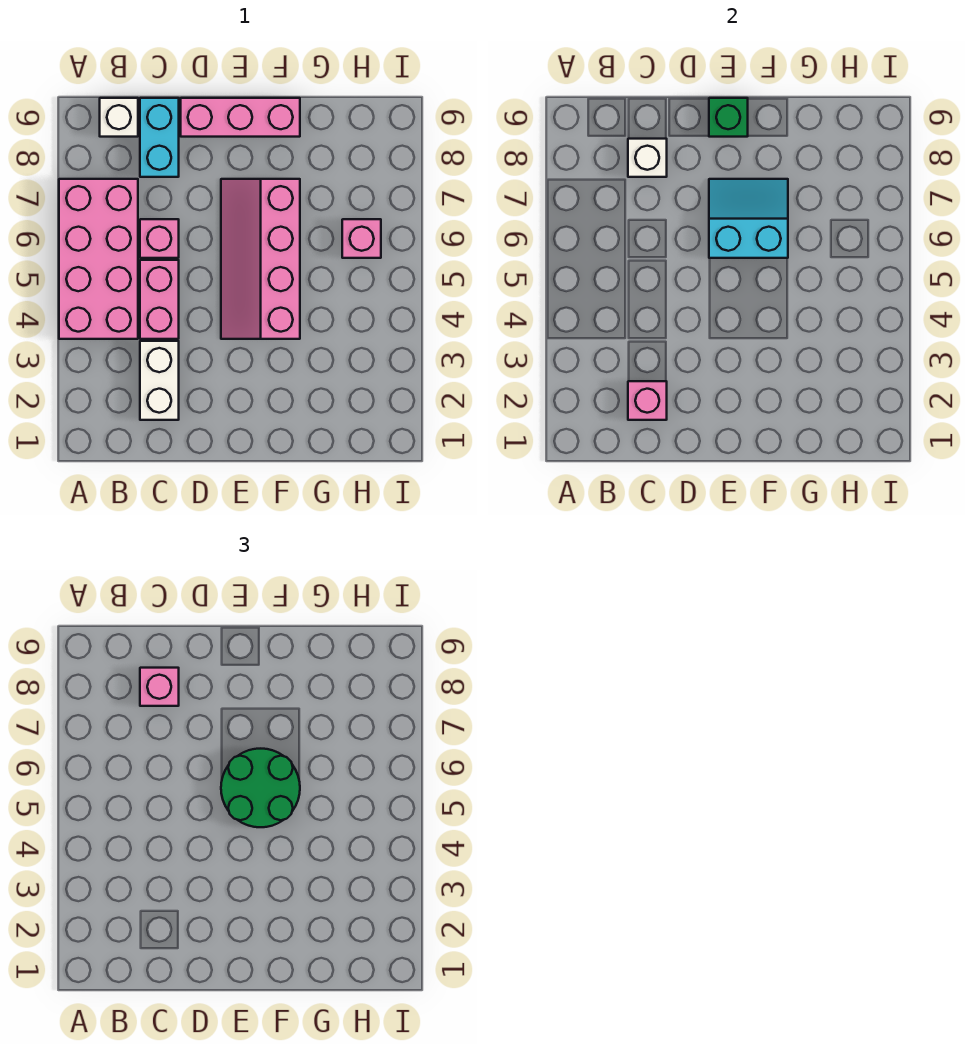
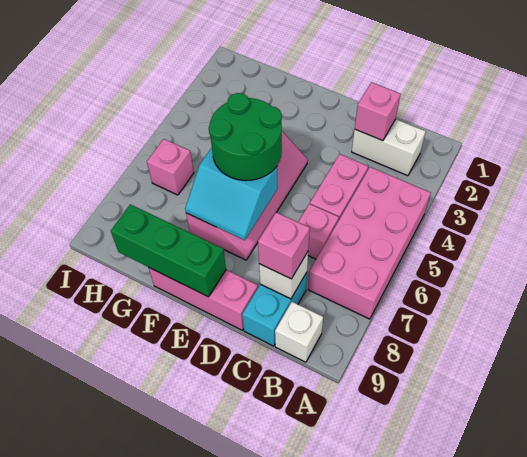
white brick C2:C3 level 1 -> white brick B2:C2 level 1
green brick E9 level 2 -> green brick E9:G9 level 2

